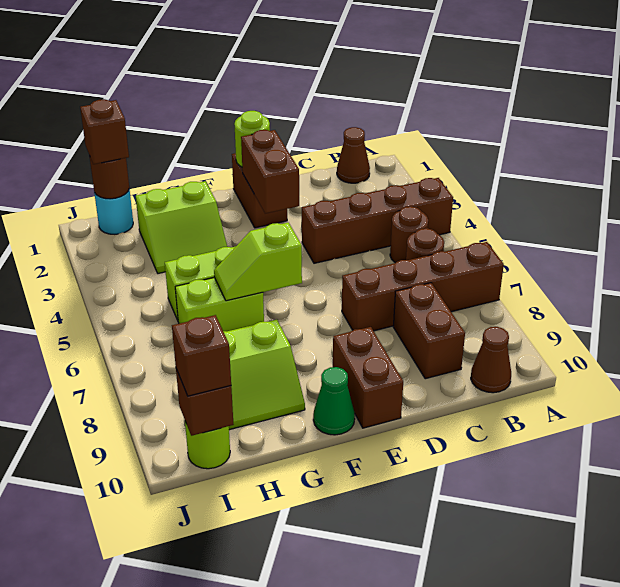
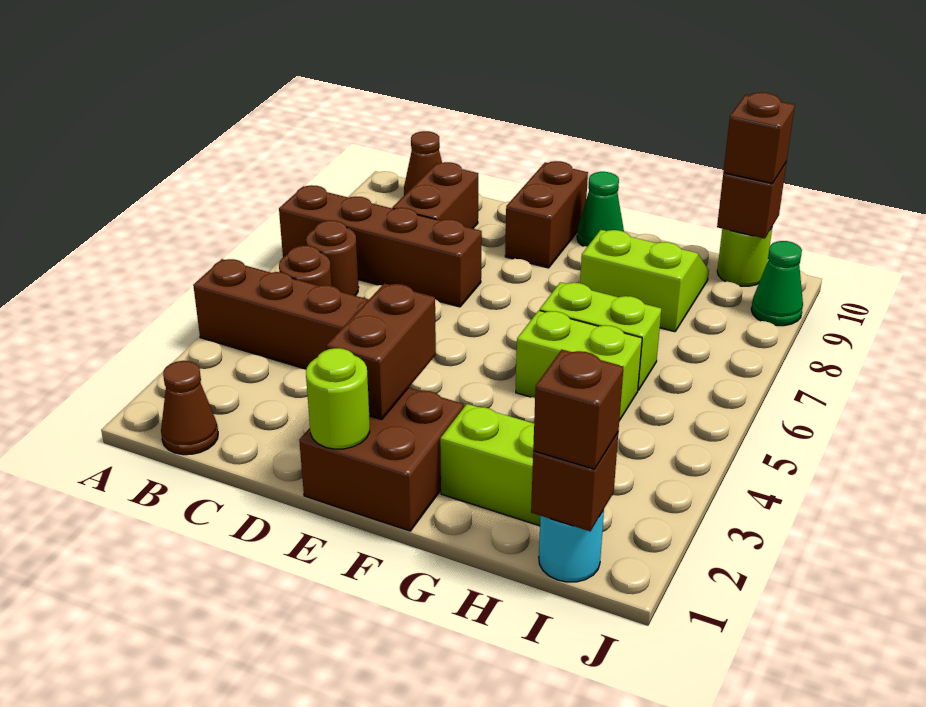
brown brick E1:E2 level 1 -> brown brick E1:F2 level 1
lime slope F6:G6 level 2 top F -> none
brown round brick I1 level 2 -> brown brick I1 level 2
none -> green cone J9 level 1

